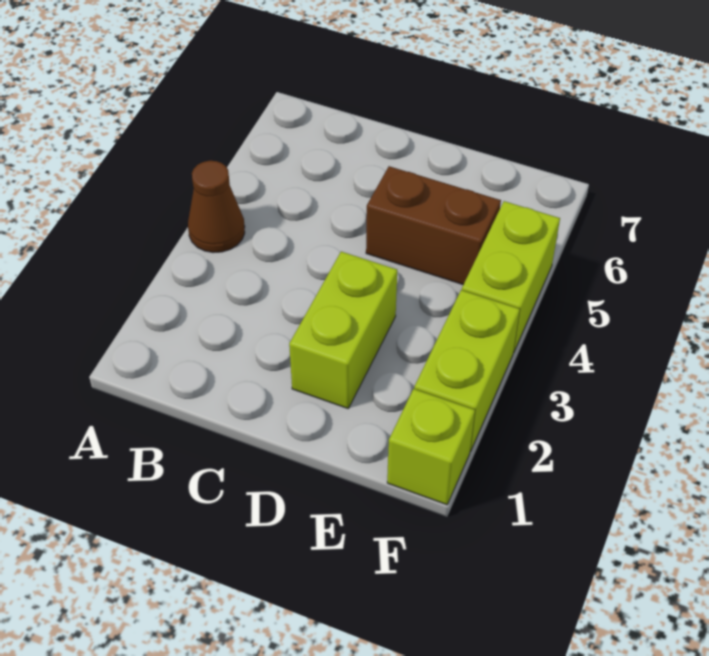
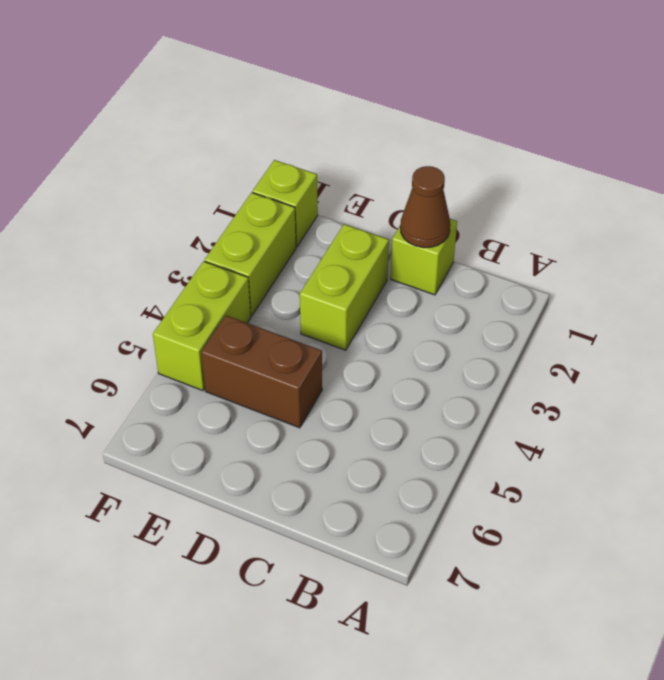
brown cone A4 level 1 -> brown cone C1 level 2
none -> lime brick C1 level 1

